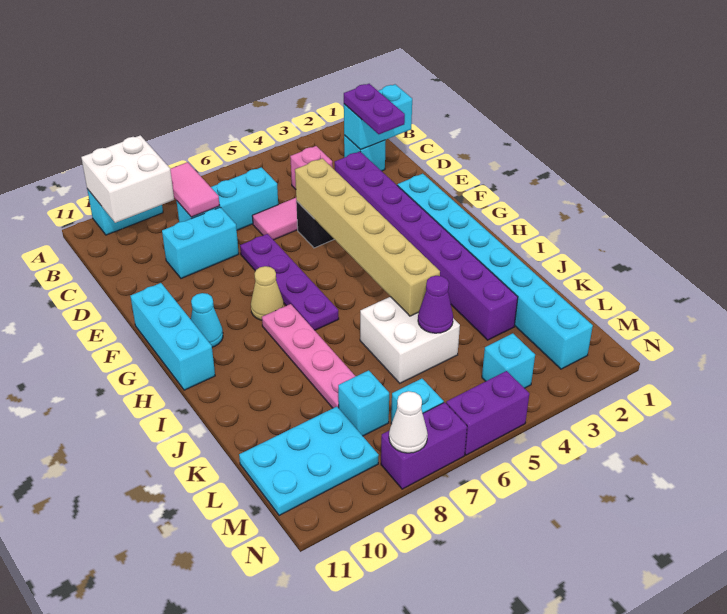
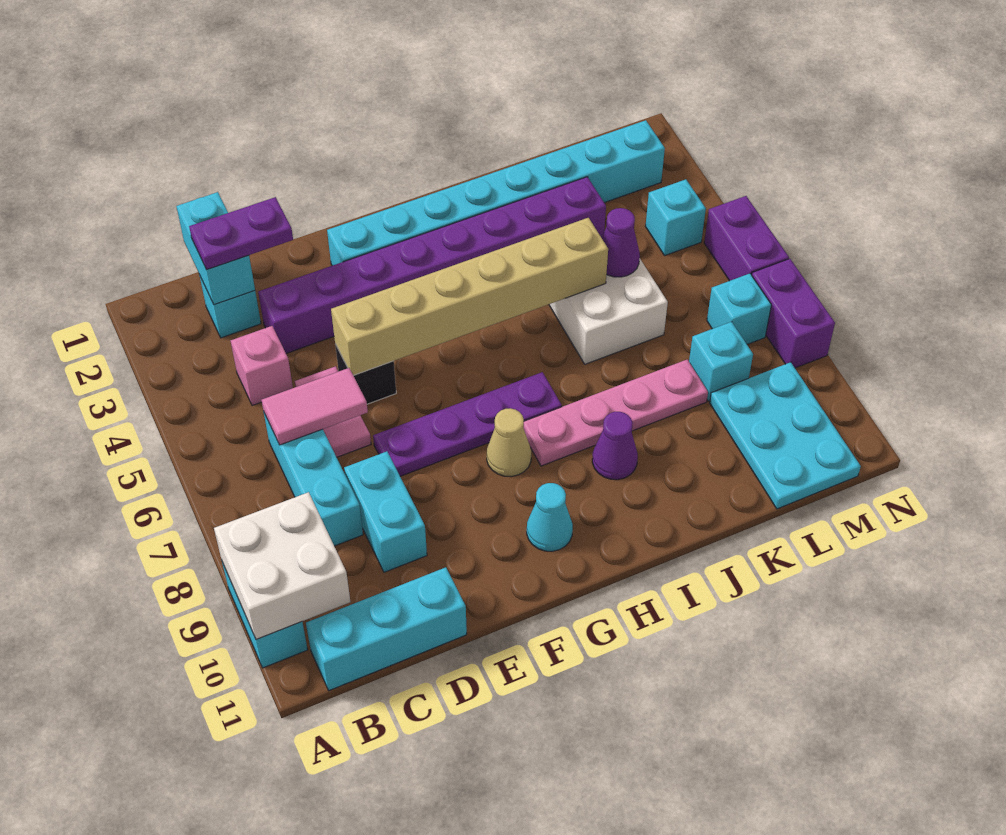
pink tile B8:C8 level 2 -> pink tile C6:D6 level 2
cyan brick F11:H11 level 1 -> cyan brick B11:D11 level 1
none -> purple cone I9 level 1
white cone N8 level 2 -> none

